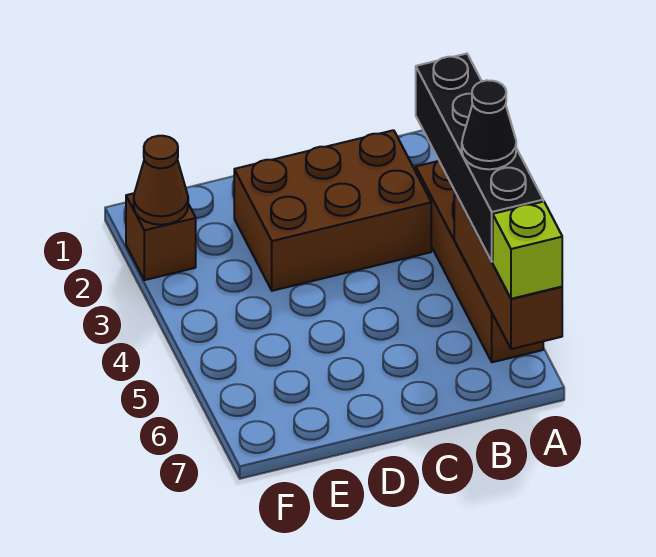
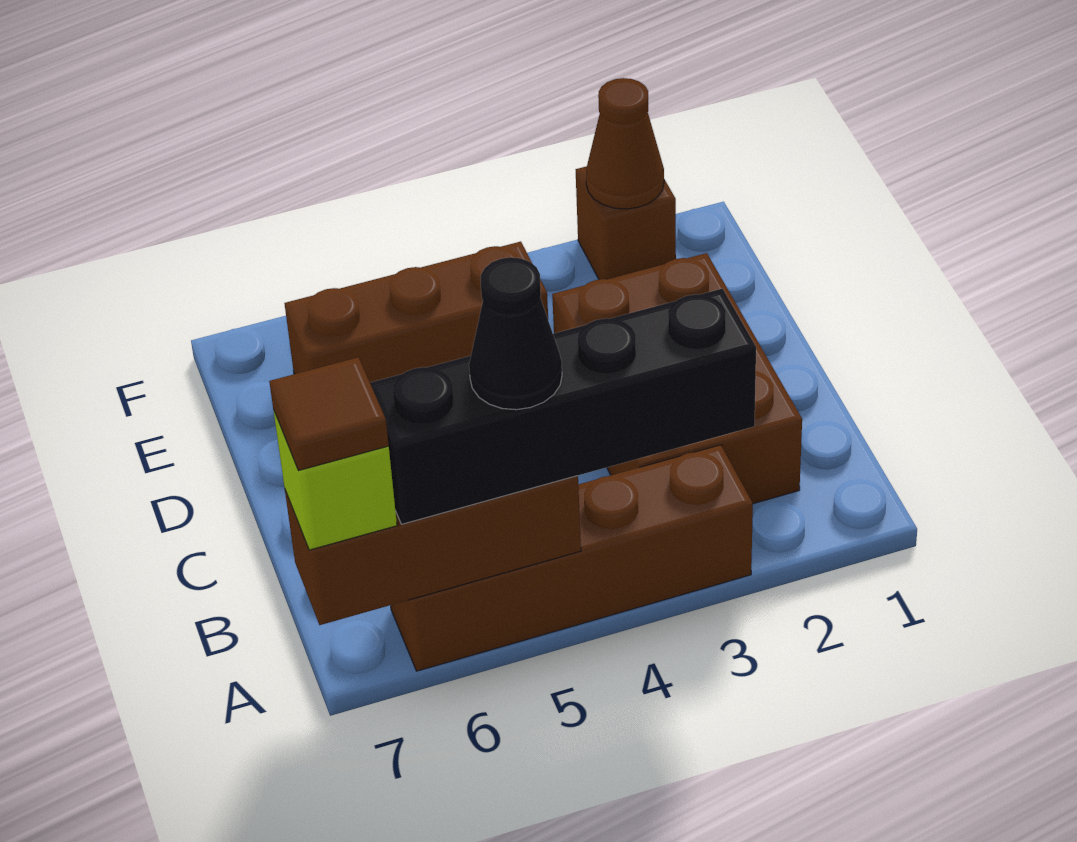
none -> brown tile A7 level 4
none -> brown brick E4:E6 level 1

